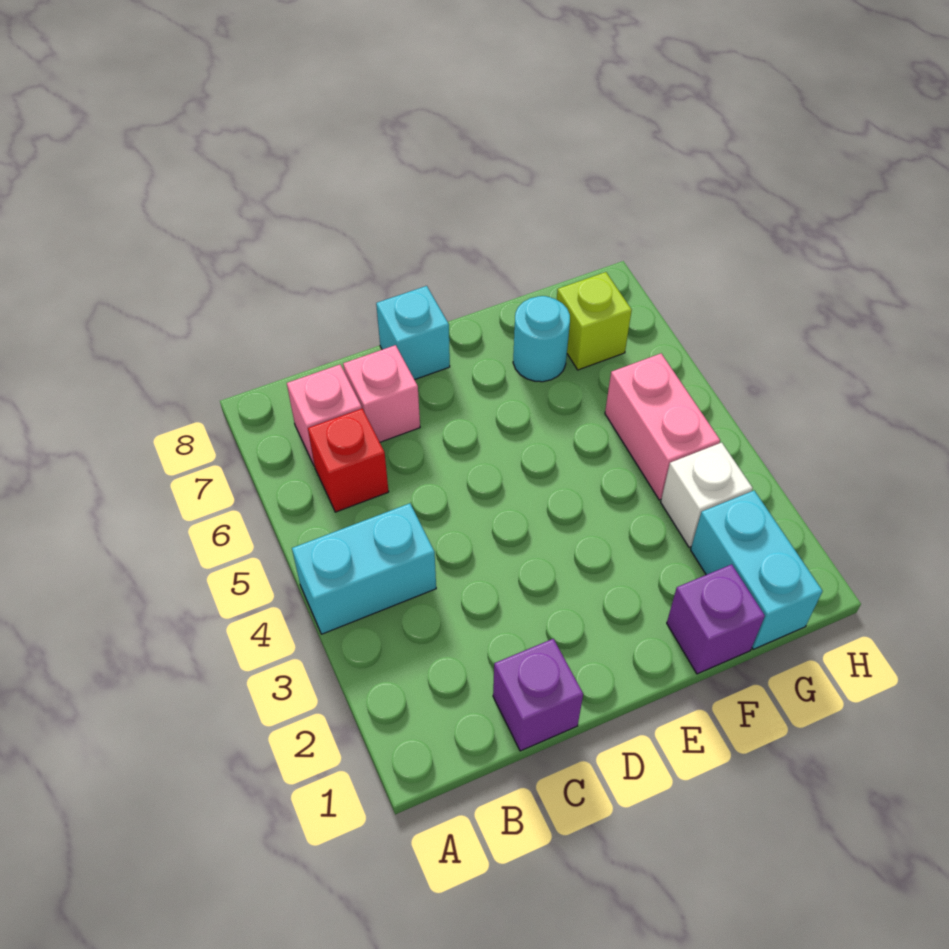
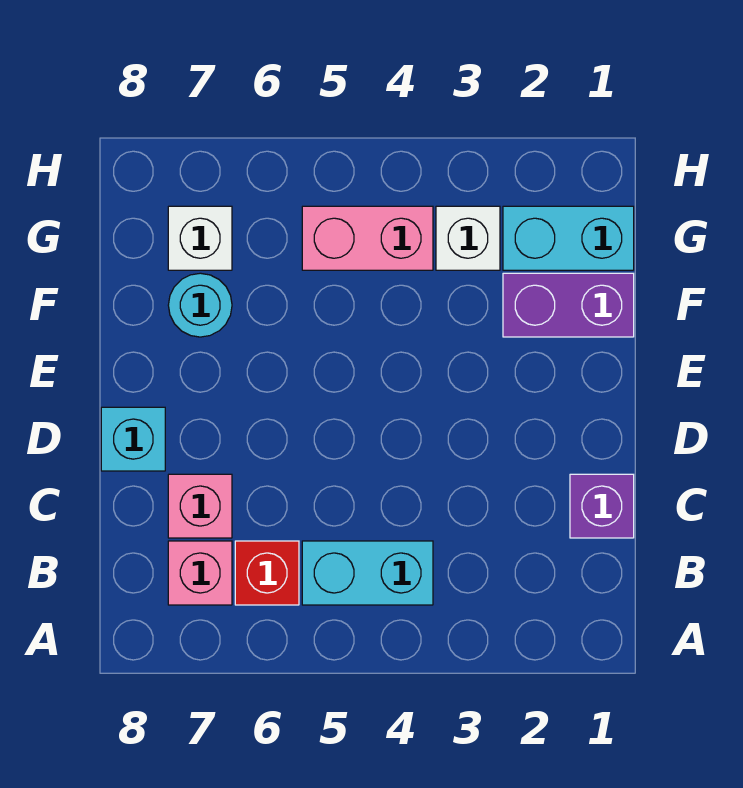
cyan brick A4:B4 level 1 -> cyan brick B4:B5 level 1
purple brick F1 level 1 -> purple brick F1:F2 level 1
lime brick G7 level 1 -> white brick G7 level 1

